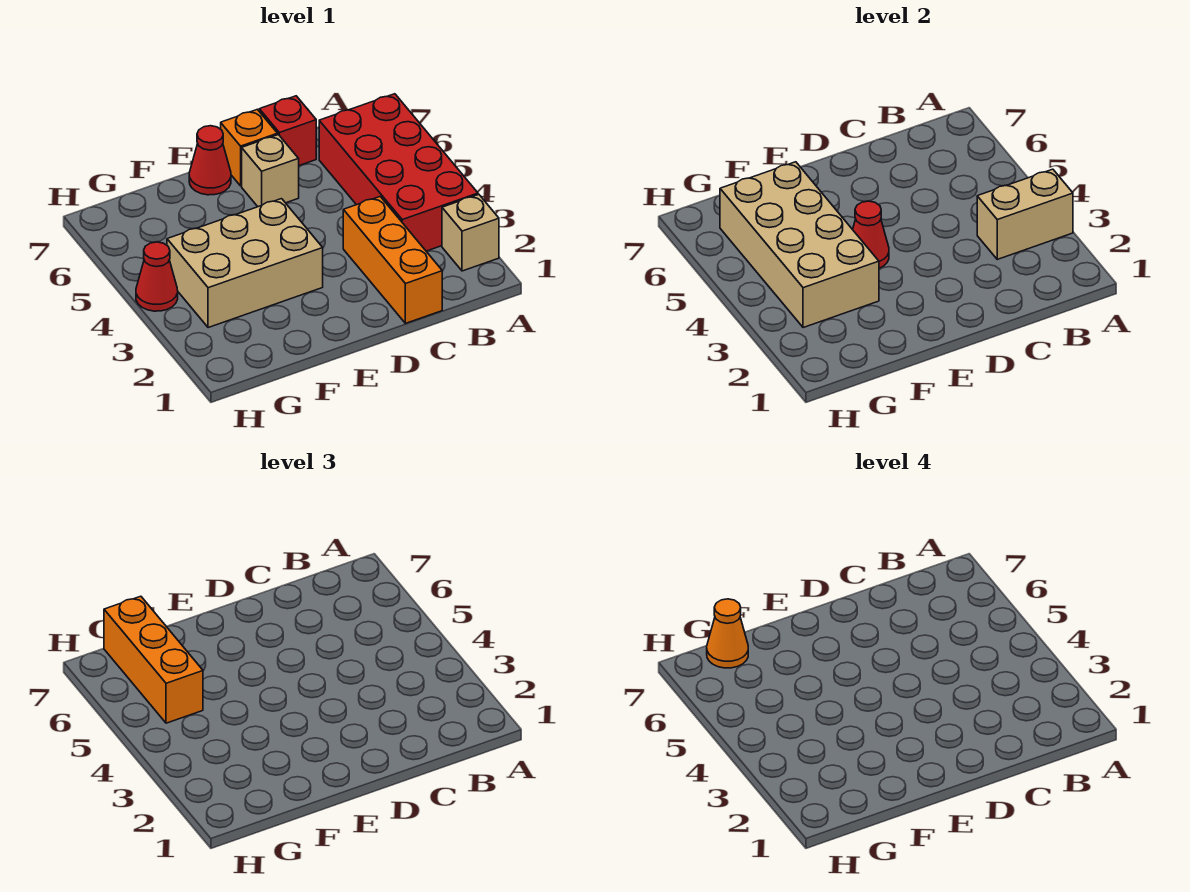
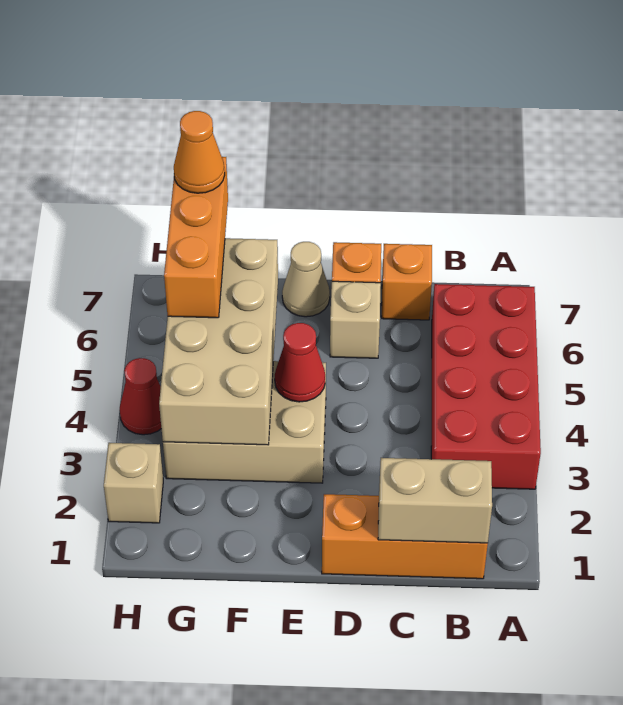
tan brick A2 level 1 -> tan brick H2 level 1
tan brick A3:B3 level 2 -> tan brick B1:C1 level 2
orange brick C1:C3 level 1 -> orange brick B1:D1 level 1
red brick C7 level 1 -> orange brick C7 level 1
red cone E7 level 1 -> tan cone E7 level 1

